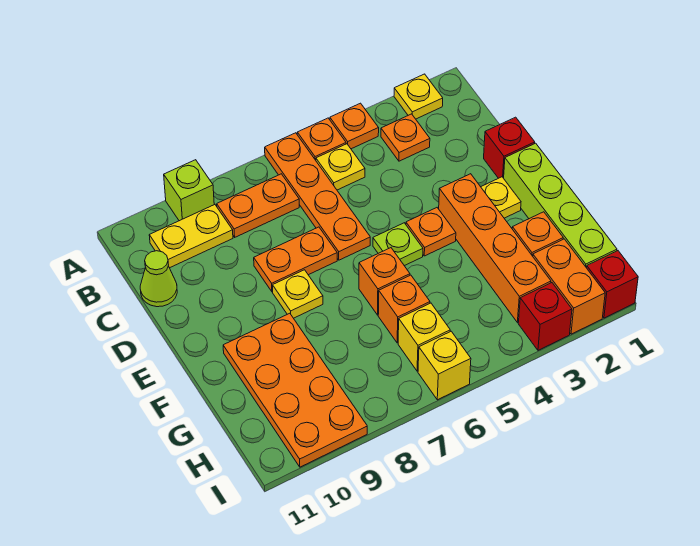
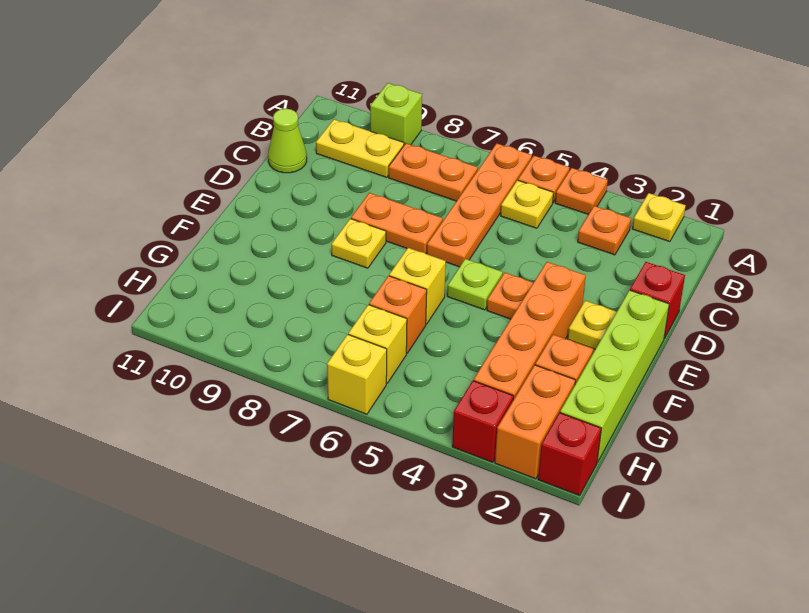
orange brick F6 level 1 -> yellow brick F6 level 1
orange plate F9:I10 level 1 -> none

